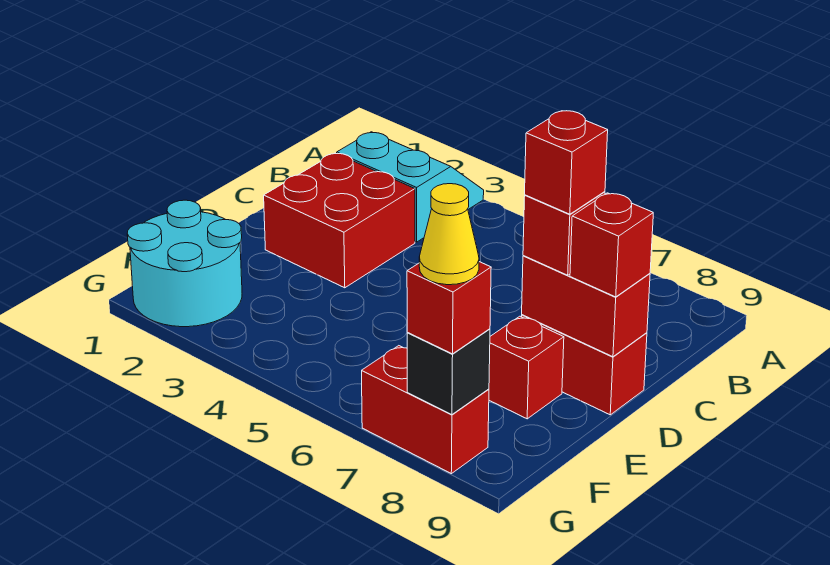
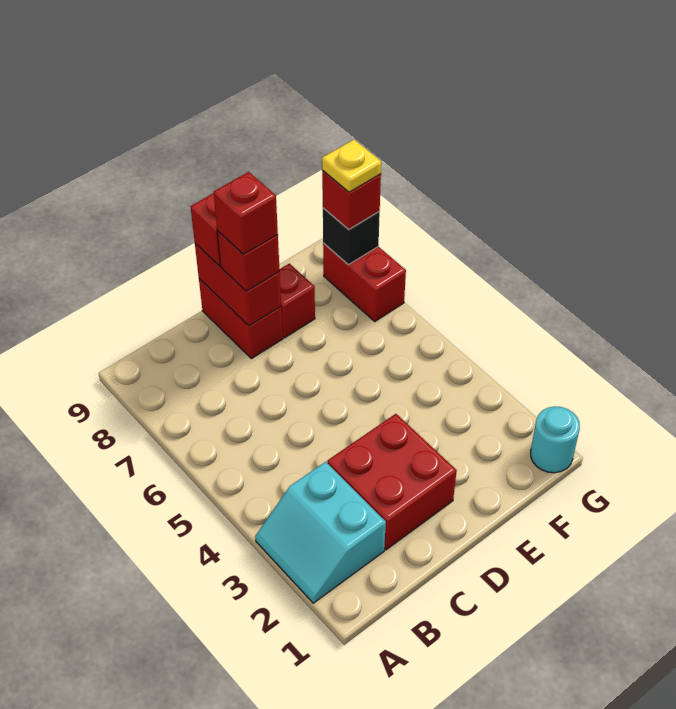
cyan round brick F1:G2 level 1 -> cyan round brick G1 level 1
yellow cone G8 level 4 -> yellow plate G8 level 4

